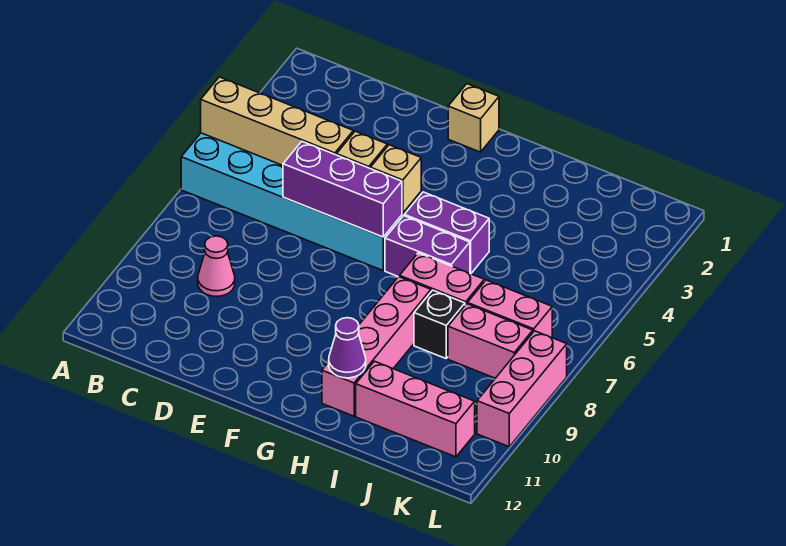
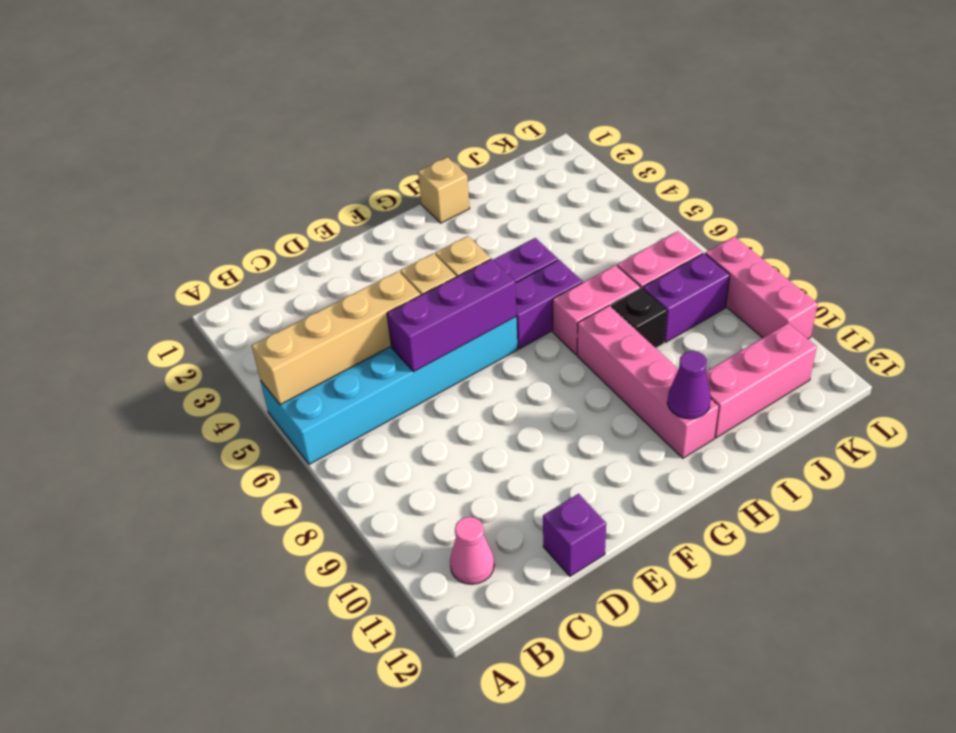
pink cone C9 level 1 -> pink cone B11 level 1
none -> purple brick D12 level 1
tan brick F1 level 1 -> tan brick H1 level 1
pink brick J8:K8 level 1 -> purple brick J8:K8 level 1

